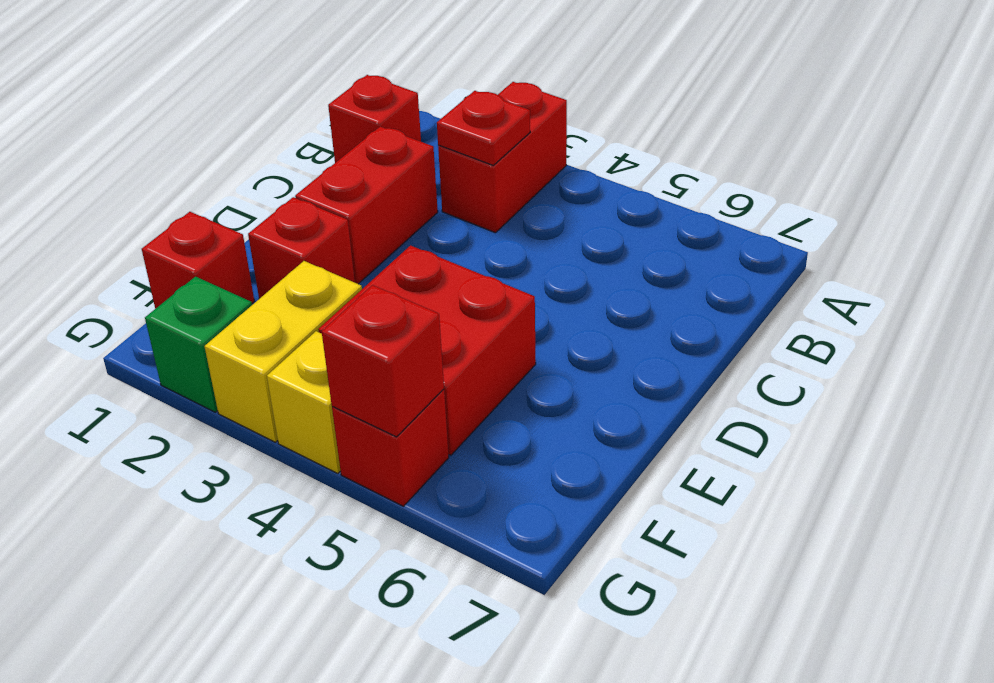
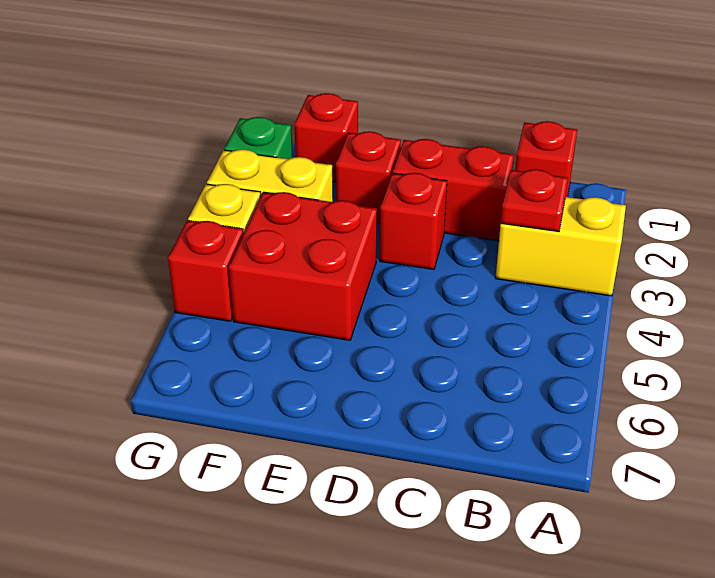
red brick A3:B3 level 1 -> yellow brick A3:B3 level 1
red brick G5 level 2 -> red brick D3 level 1

